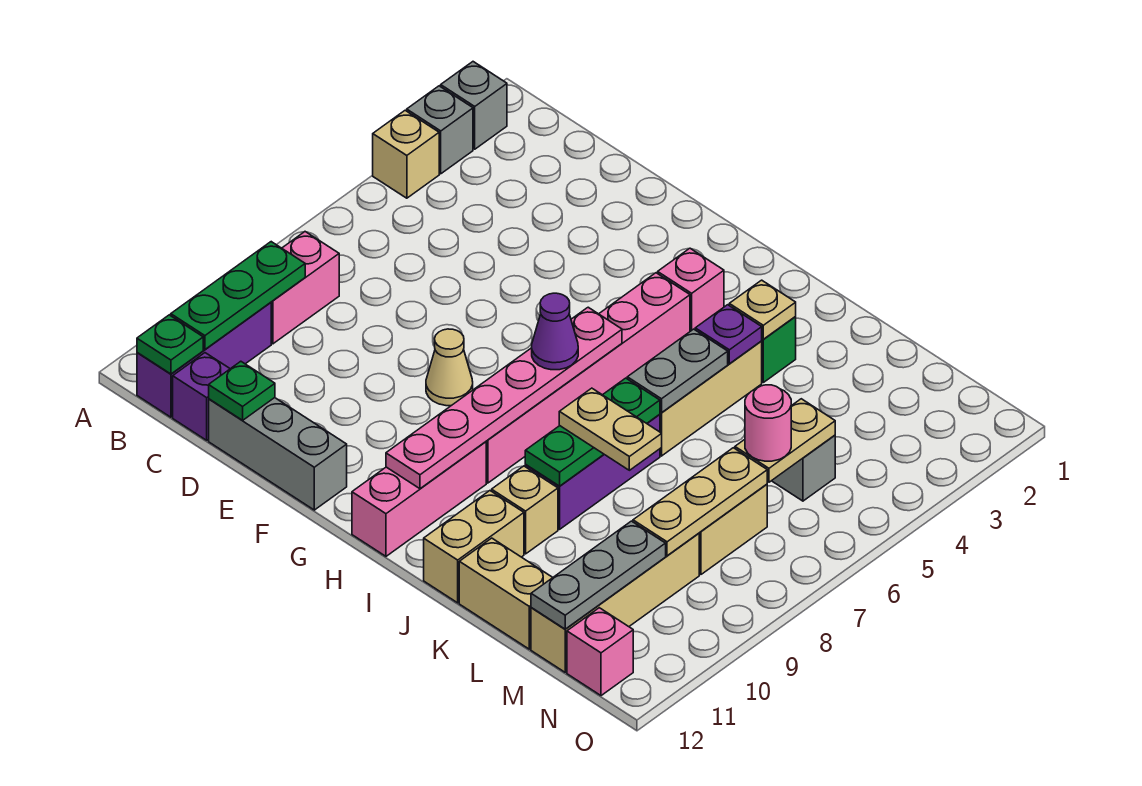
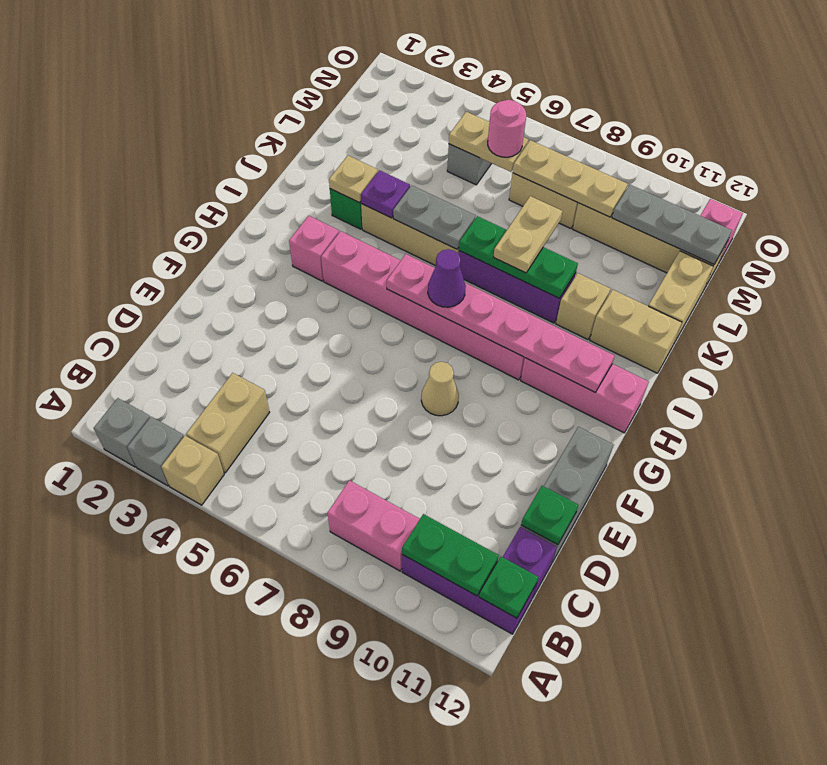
none -> tan brick B4:C4 level 1
green plate B9:B11 level 2 -> green plate B10:B11 level 2

